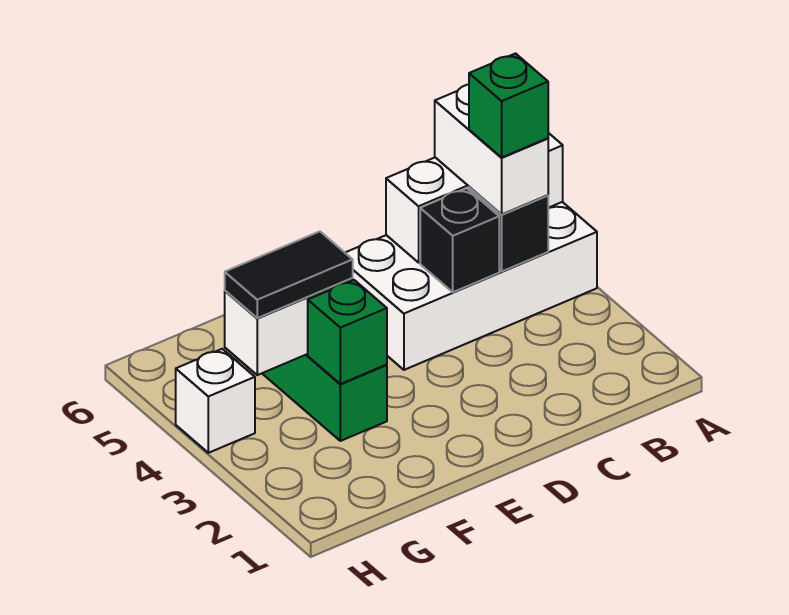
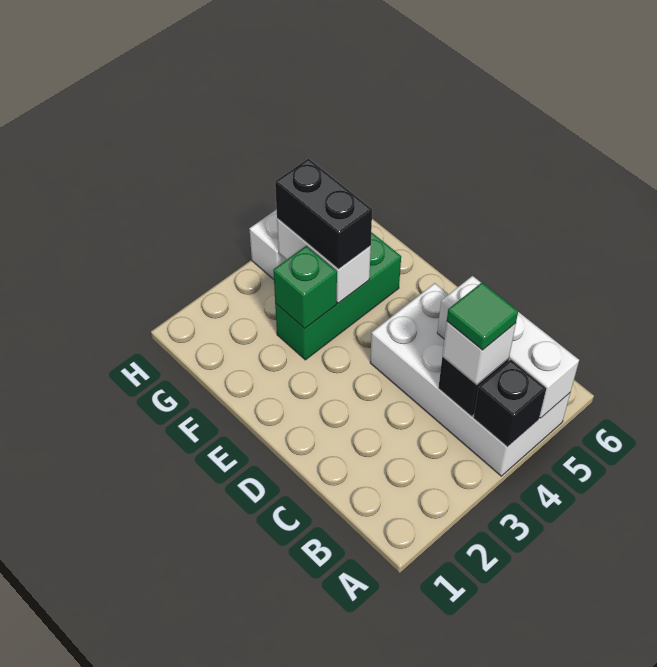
white brick B4:B5 level 3 -> white brick B4 level 3
green brick B4 level 4 -> green tile B4 level 4
black brick C4 level 2 -> black brick A4 level 2
black tile F4:G4 level 3 -> black brick F4:G4 level 3

